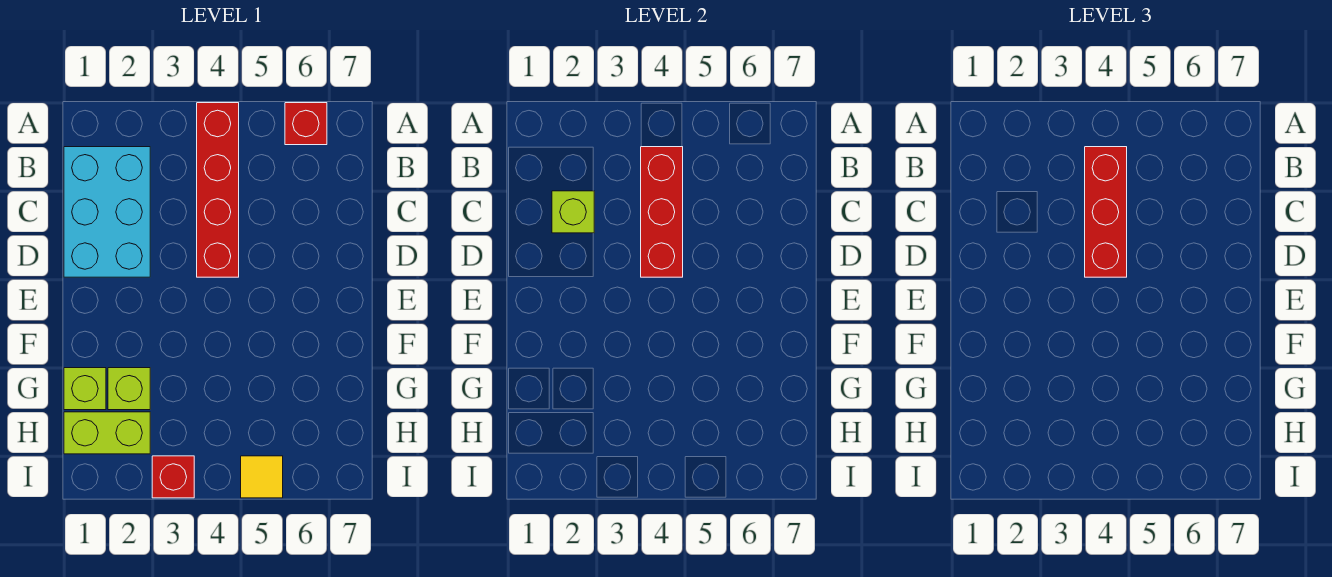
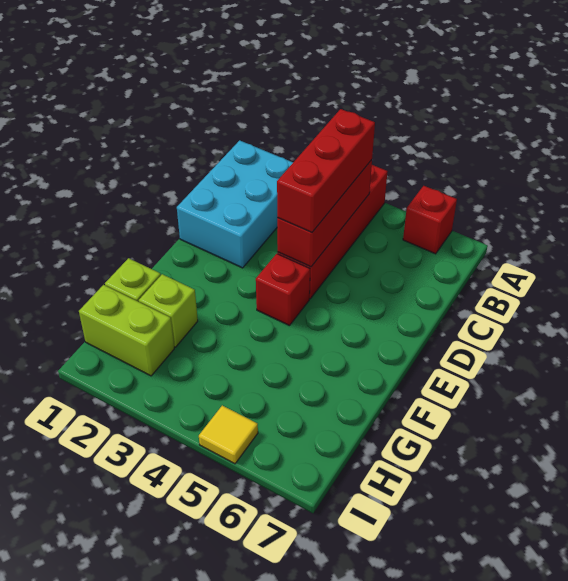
lime brick C2 level 2 -> none
red brick I3 level 1 -> red brick E4 level 1

